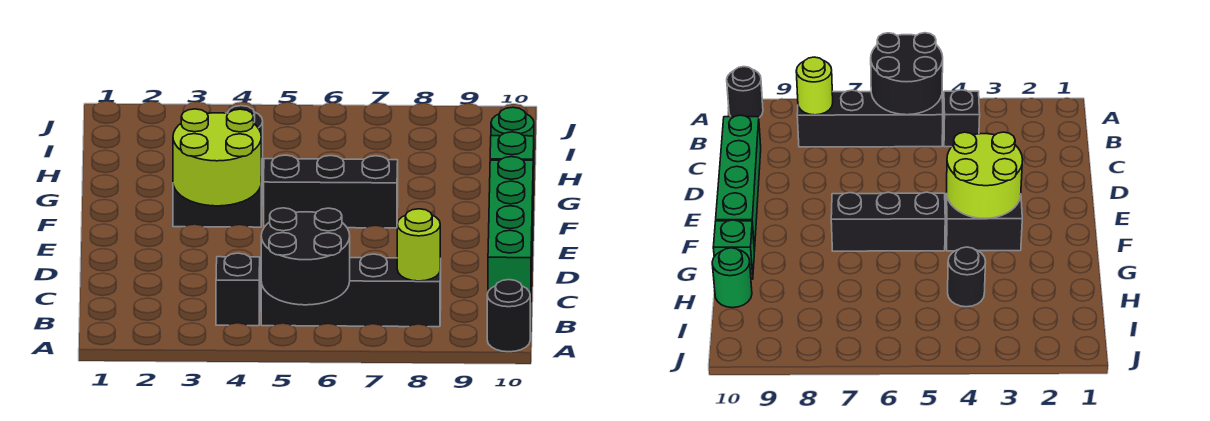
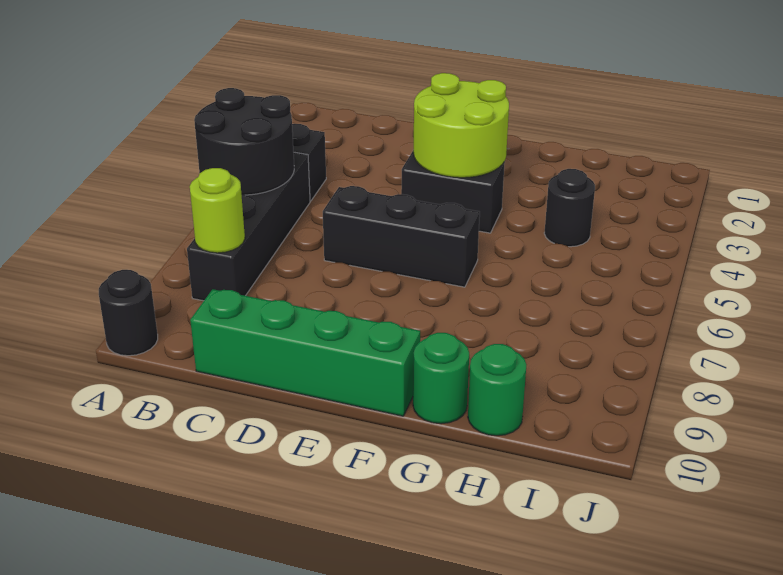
black brick F3:F4 level 1 -> black brick E4:F4 level 1
black brick F5:F7 level 1 -> black brick D6:F6 level 1
green brick G10 level 1 -> green round brick G10 level 1

